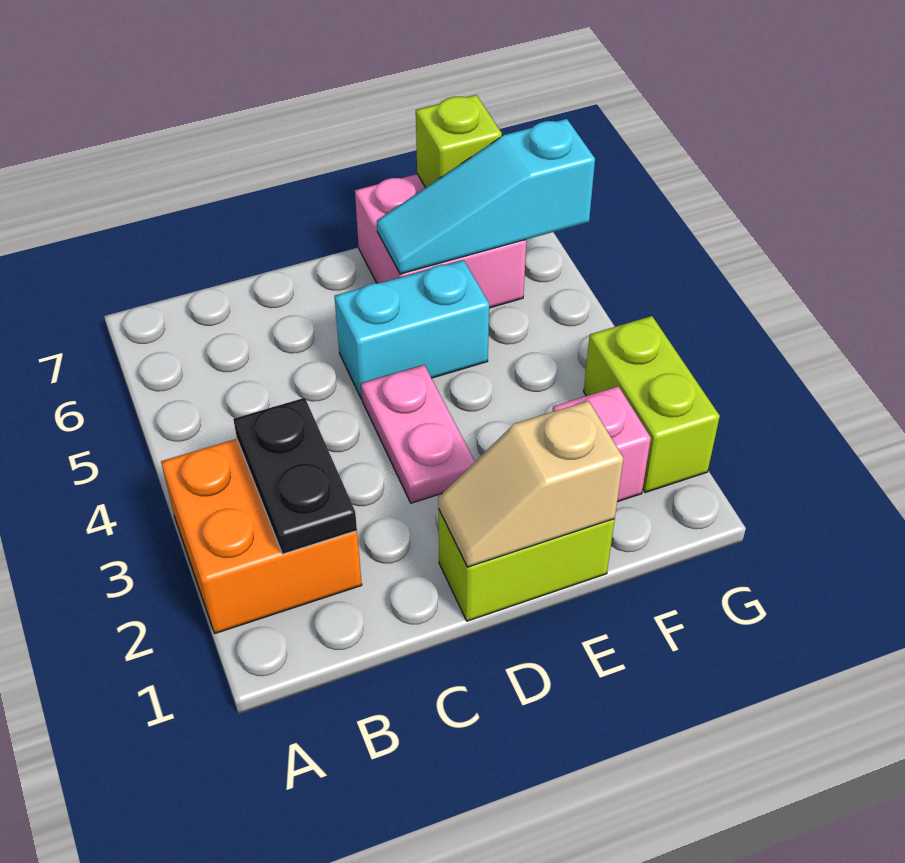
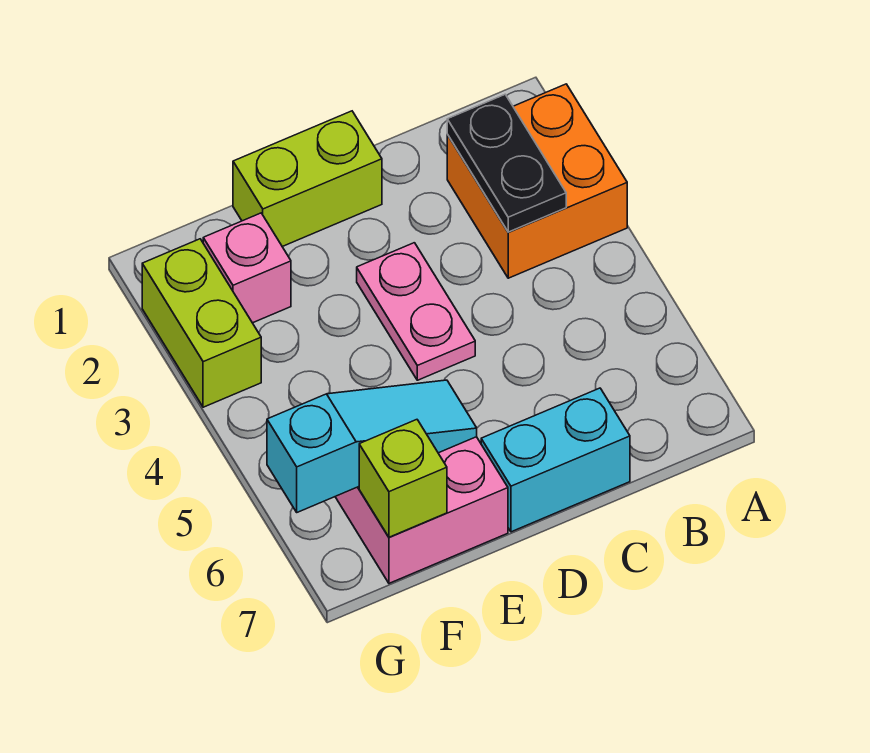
tan slope D1:E1 level 2 top E -> none
cyan brick D5:E5 level 1 -> cyan brick C7:D7 level 1

